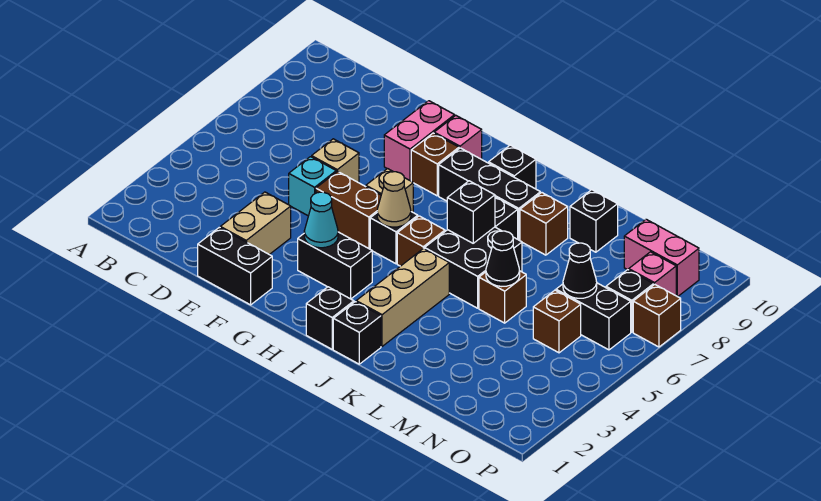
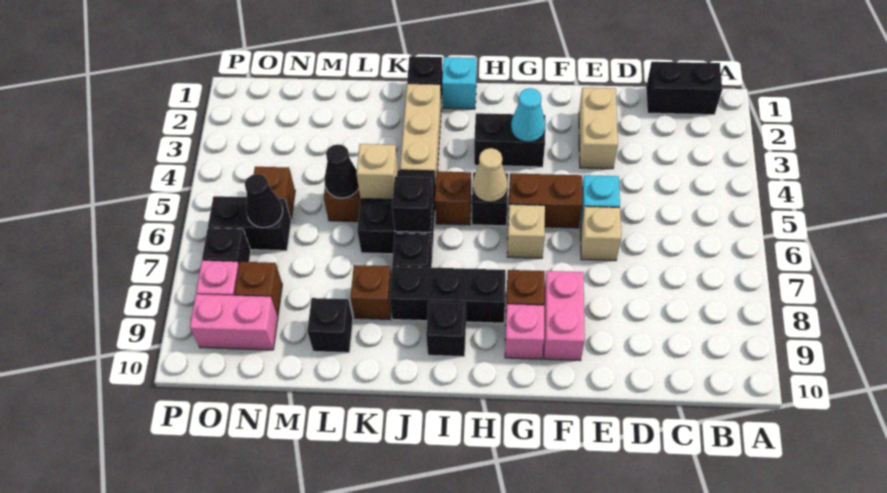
black brick E1:F1 level 1 -> black brick B1:C1 level 1
black brick I1 level 1 -> cyan brick I1 level 1
none -> tan brick K5 level 2
brown brick P7 level 1 -> brown brick N8 level 1

